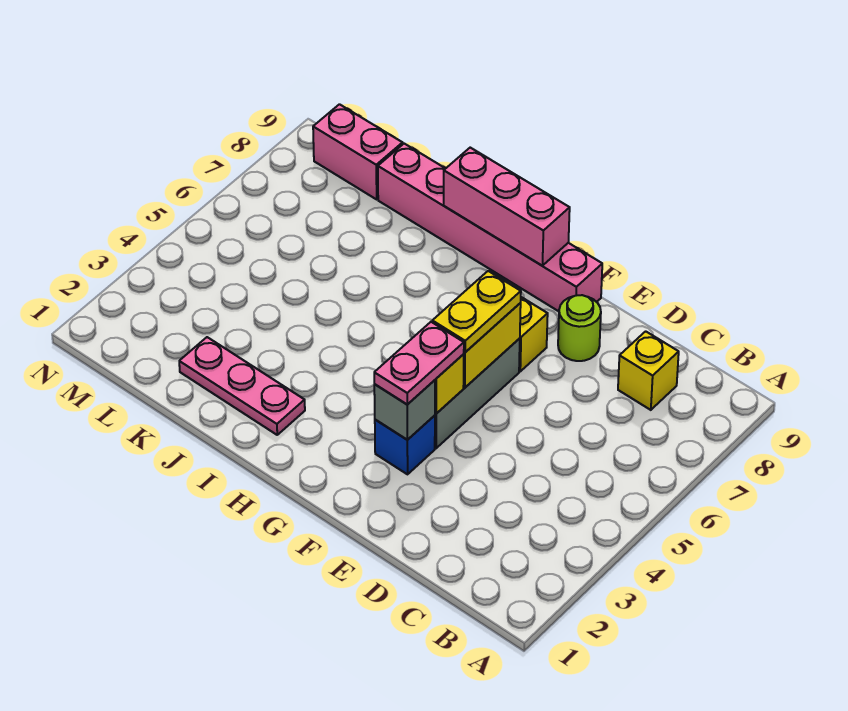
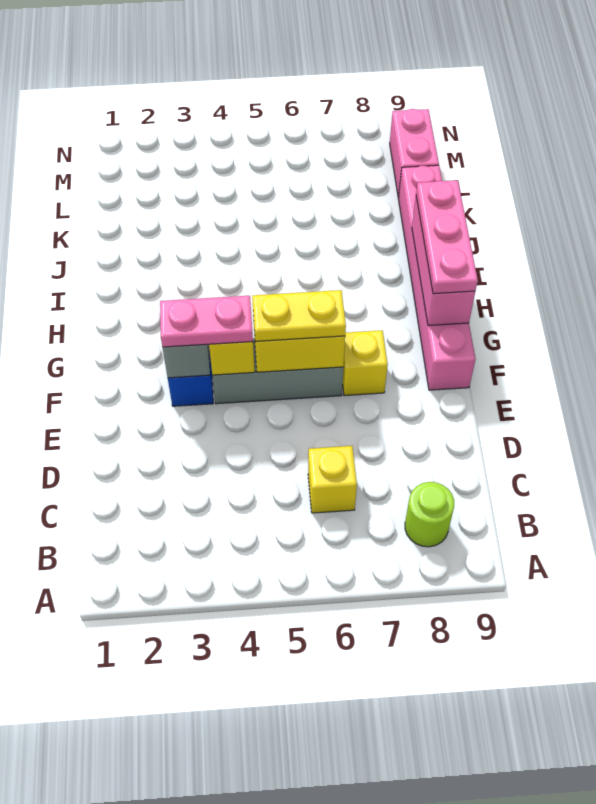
yellow brick C8 level 1 -> yellow brick C6 level 1
lime round brick E8 level 1 -> lime round brick B8 level 1
pink plate I2:K2 level 1 -> pink plate G9:I9 level 3

